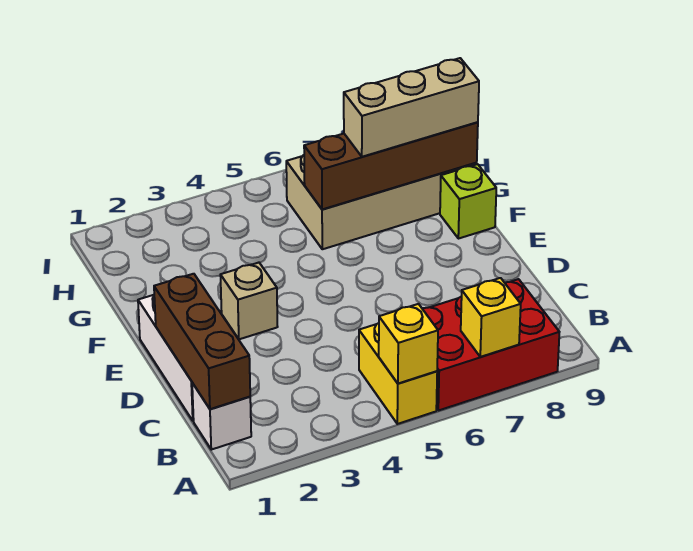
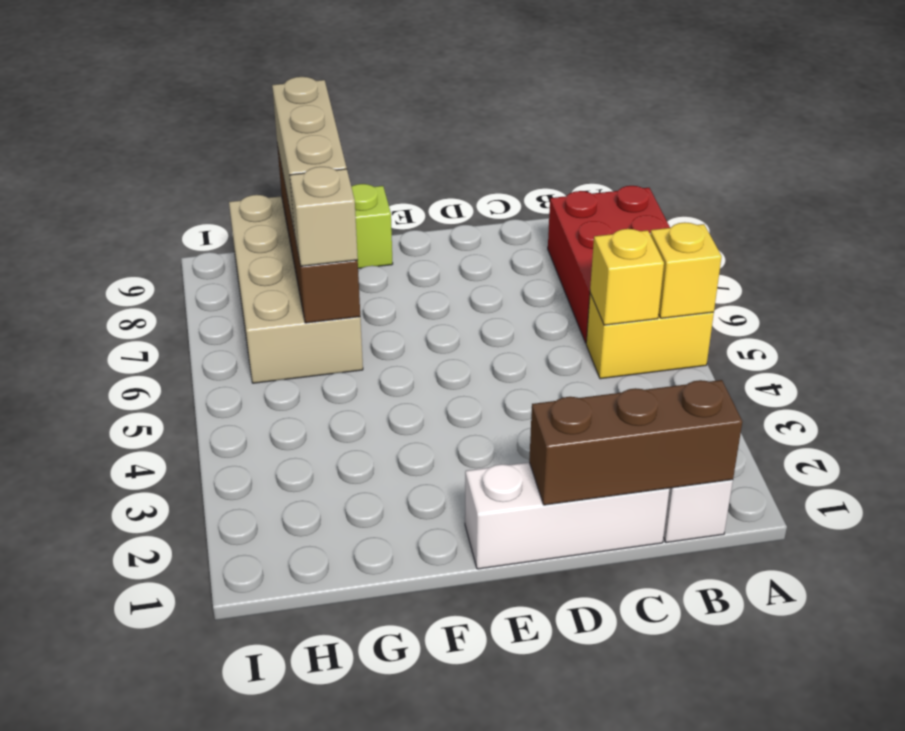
yellow brick A7 level 2 -> yellow brick B5 level 2
tan brick E3 level 1 -> tan brick G6 level 3

